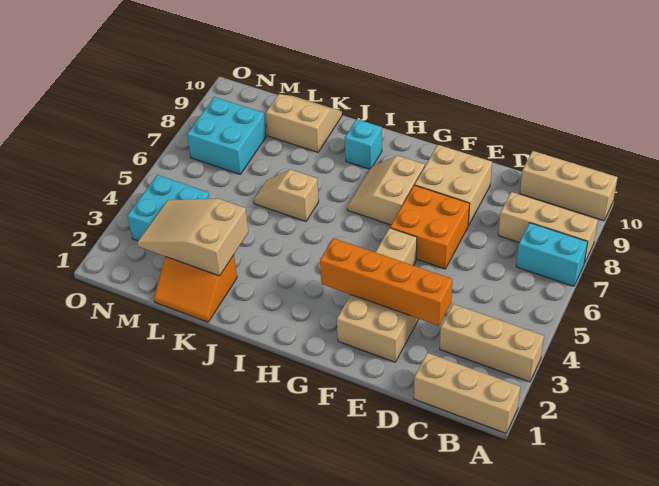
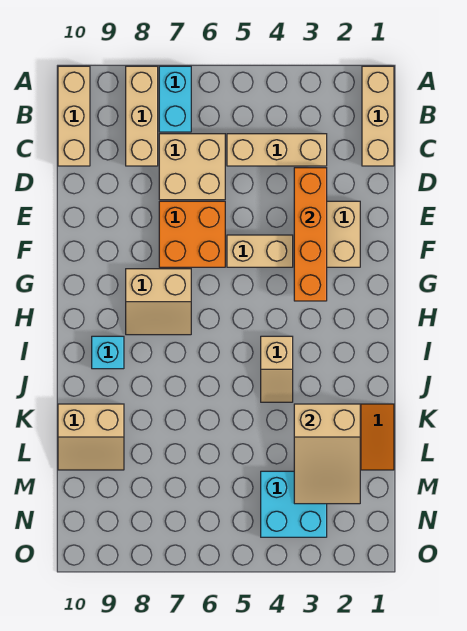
tan brick A3:C3 level 1 -> tan brick C3:C5 level 1
tan brick E8:F9 level 1 -> tan brick C6:D7 level 1
tan slope J6:K6 level 1 top J -> tan slope I4:J4 level 1 top I
tan slope K9:L10 level 1 top 9 -> tan slope K9:L10 level 1 top K
cyan brick M7:N8 level 1 -> none

